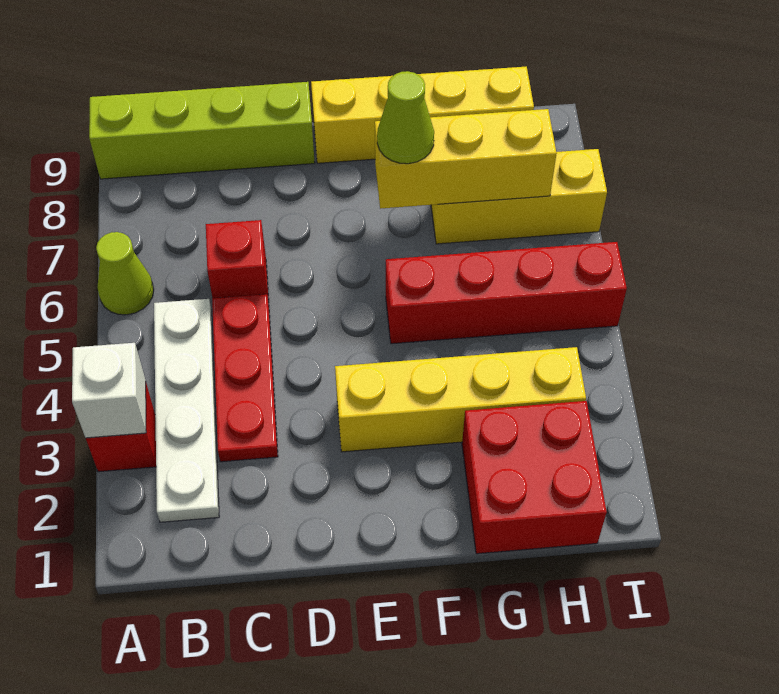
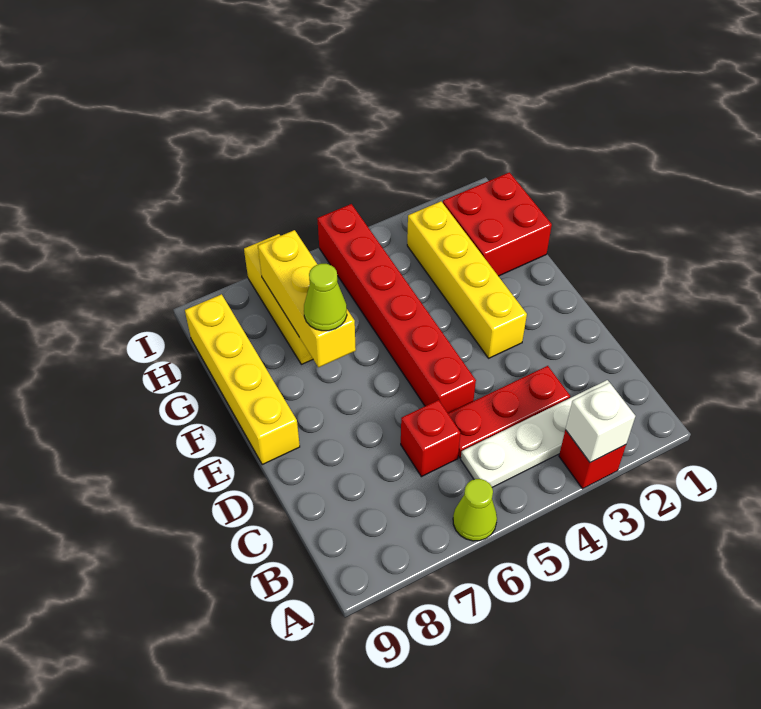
lime brick A9:D9 level 1 -> none
red brick F5:I5 level 1 -> red brick D5:I5 level 1

